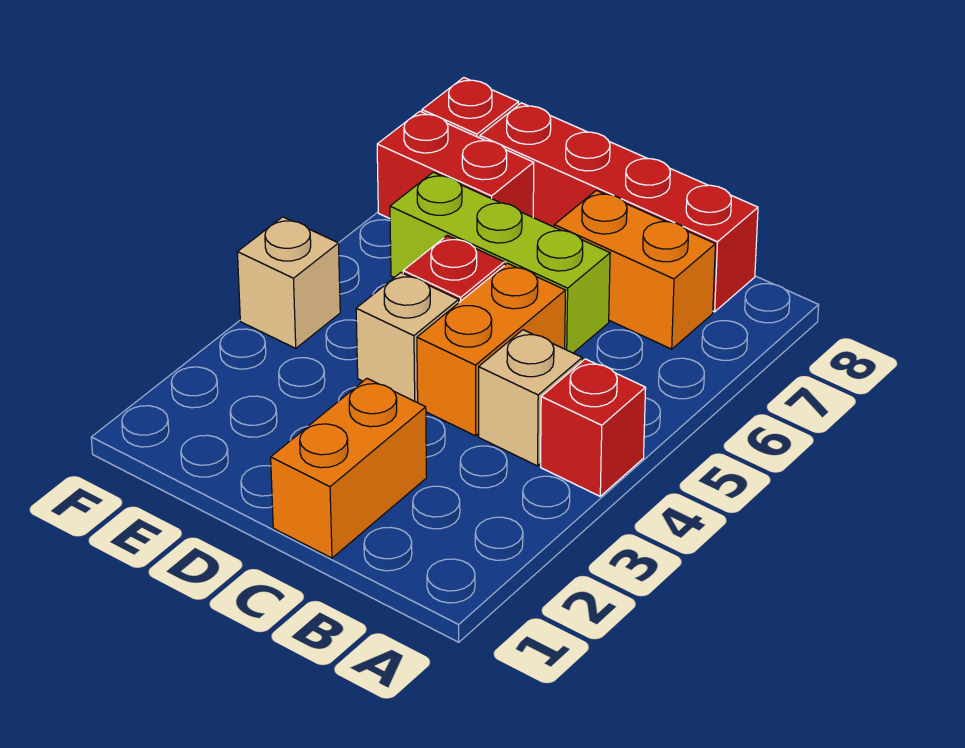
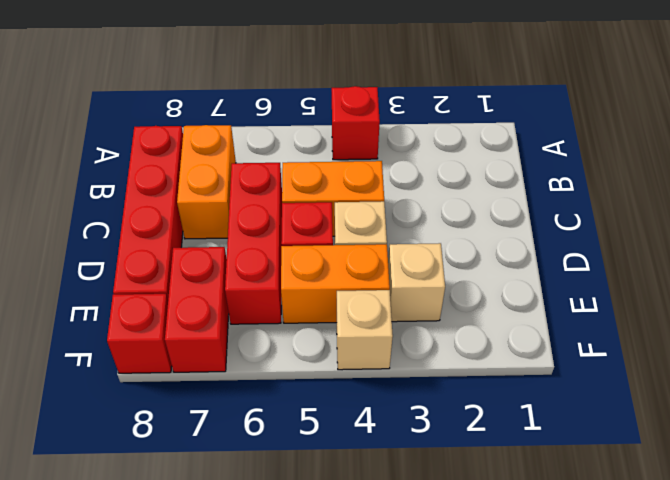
tan brick B4 level 1 -> tan brick E3 level 1
orange brick C1:C2 level 1 -> orange brick E4:E5 level 1
lime brick C6:E6 level 1 -> red brick C6:E6 level 1

